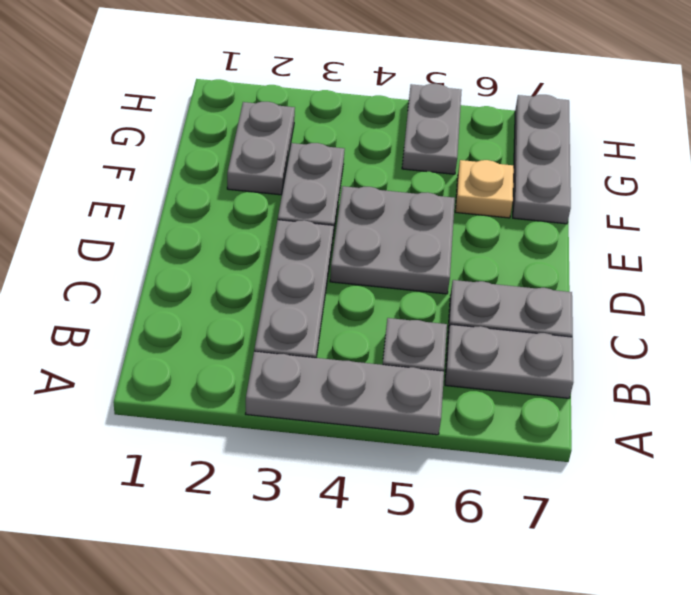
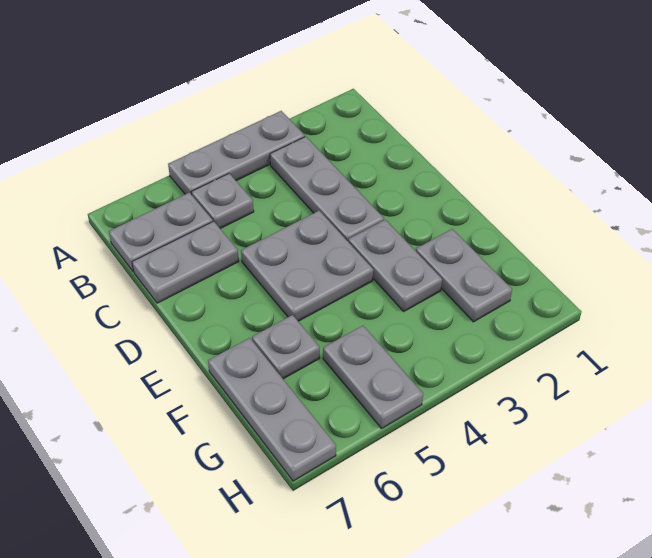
tan plate F6 level 1 -> grey plate F6 level 1

